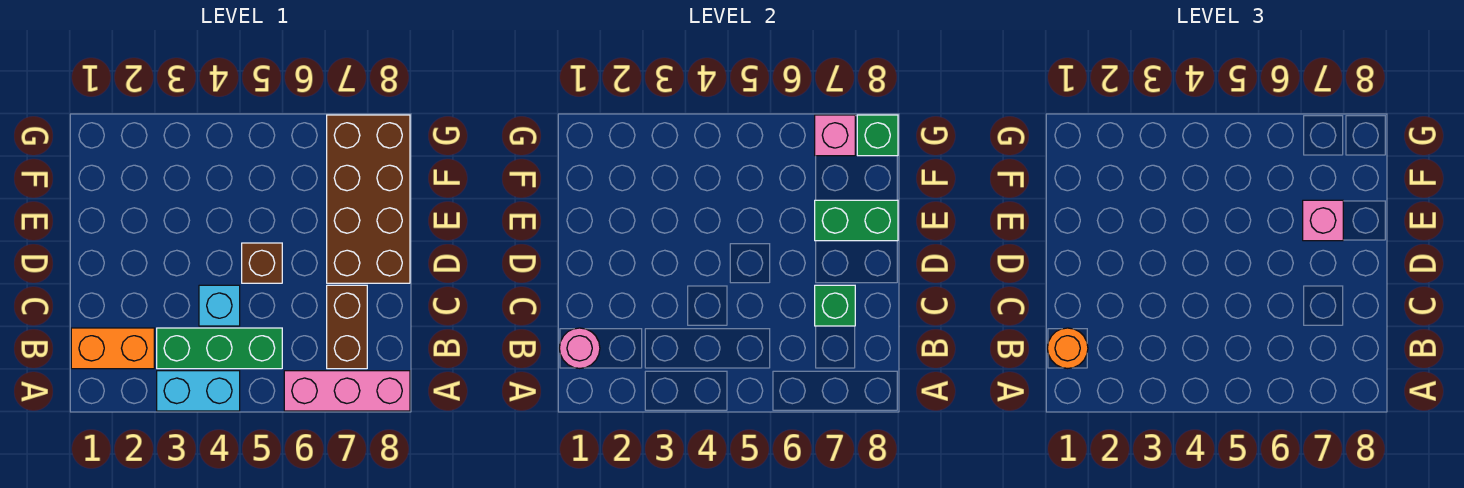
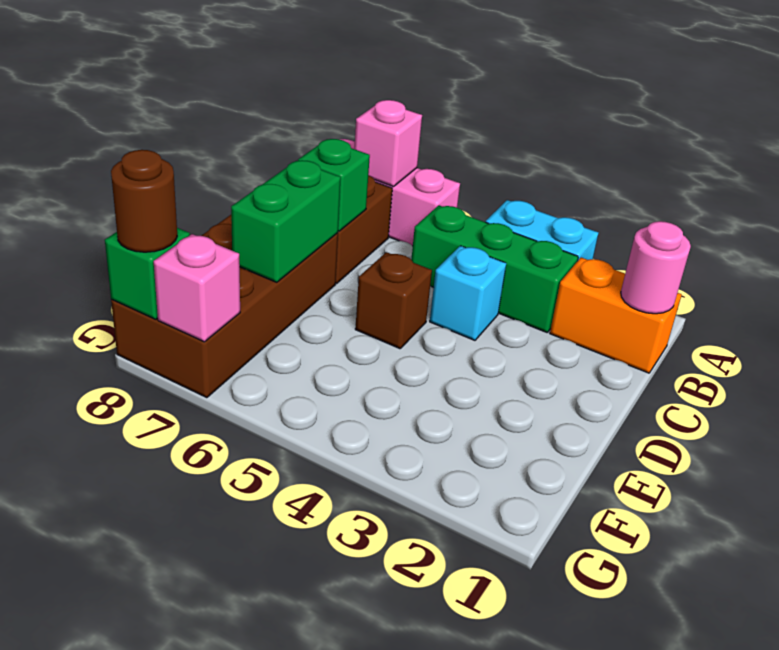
orange round brick B1 level 3 -> none
green brick E7:E8 level 2 -> green brick D7:E7 level 2
pink brick E7 level 3 -> pink brick A7 level 2
none -> brown round brick G8 level 3

